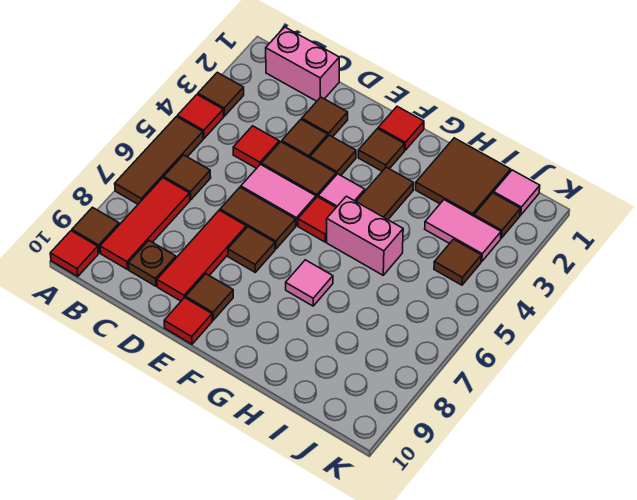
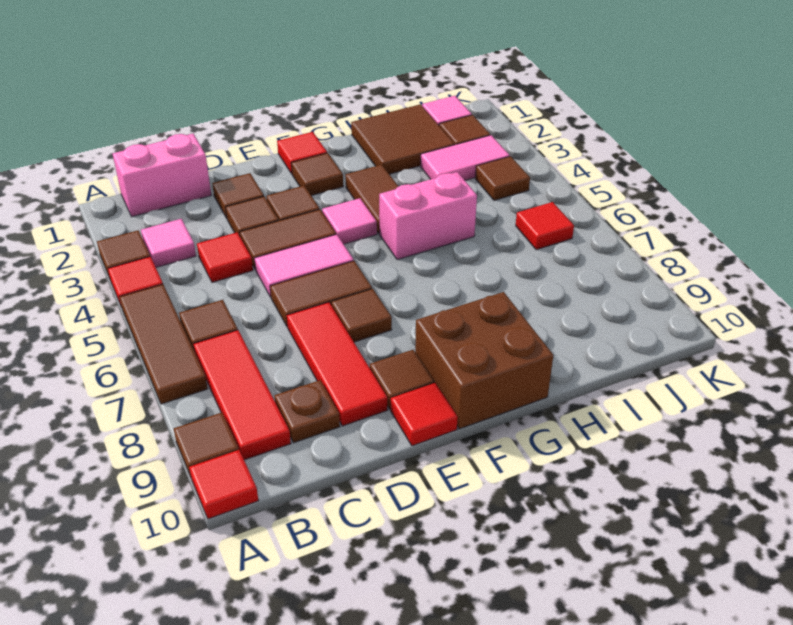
red tile F5 level 1 -> red tile J6 level 1
none -> brown brick F9:G10 level 1
pink tile G7 level 1 -> pink tile B3 level 1

